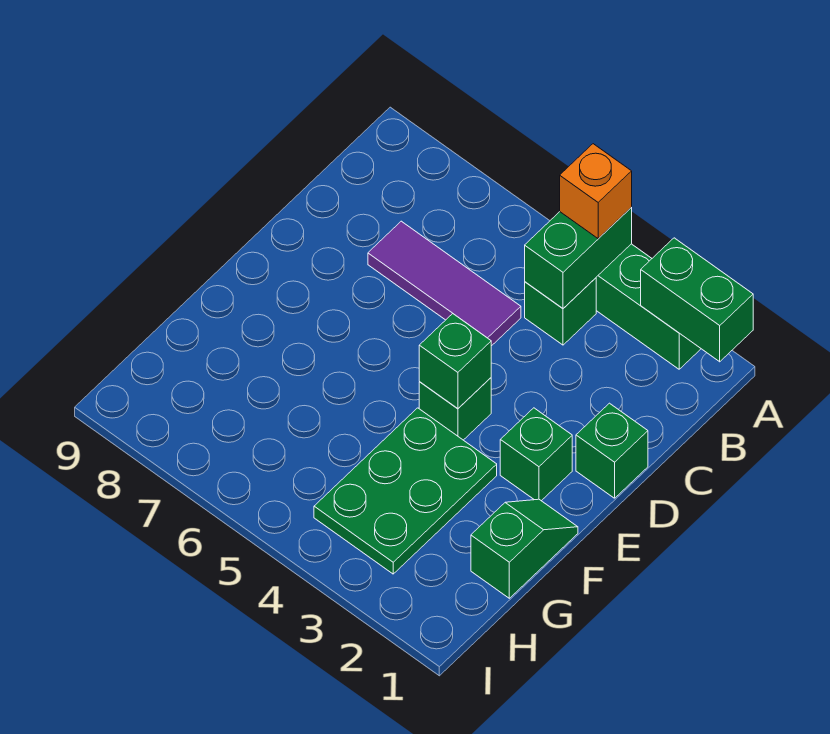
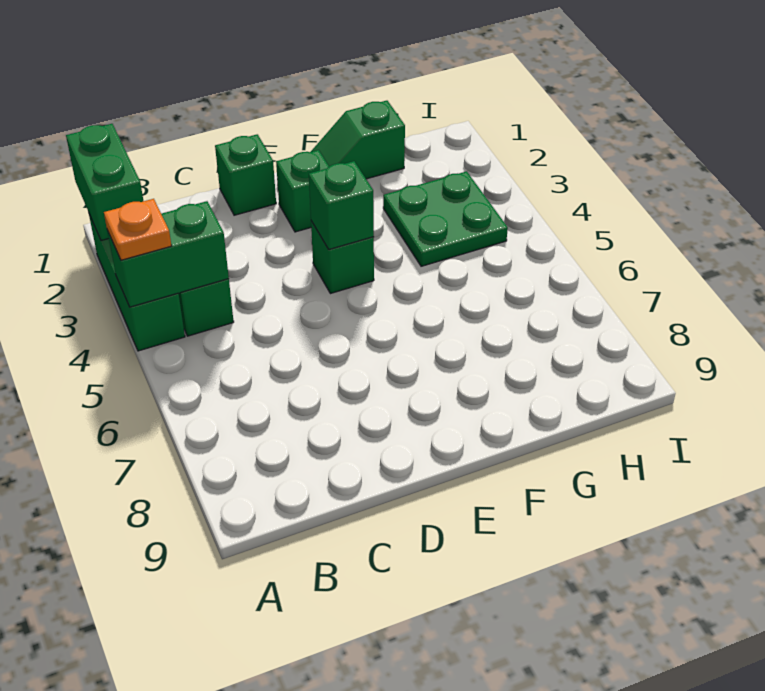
orange brick A4 level 3 -> orange plate A4 level 3
purple tile C5:C7 level 1 -> none
green plate F3:H4 level 1 -> green plate G3:H4 level 1

